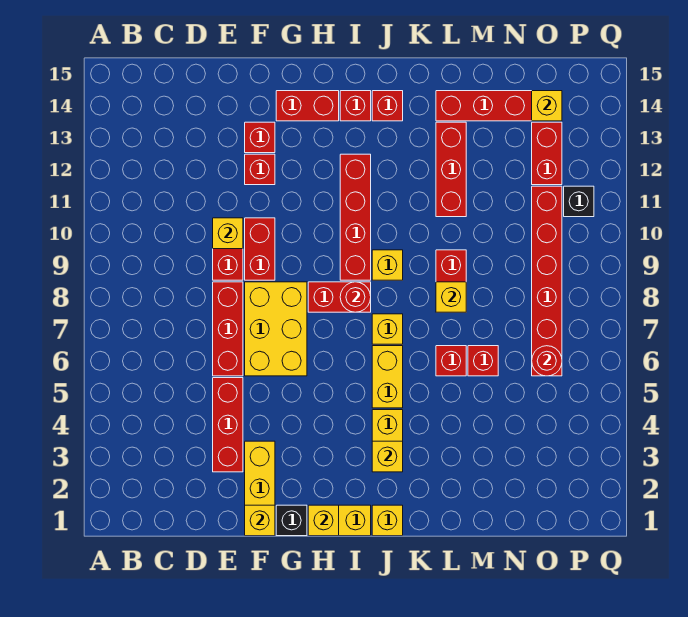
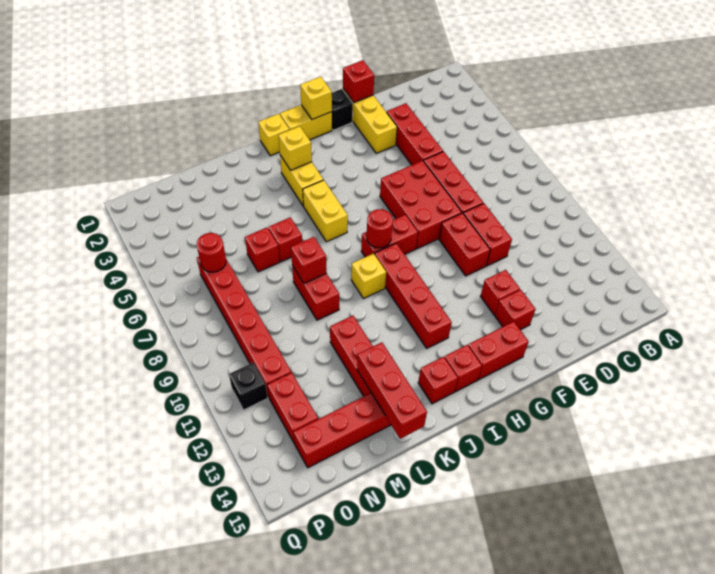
yellow brick E10 level 2 -> none
yellow brick F1 level 2 -> red brick F1 level 2
yellow brick F6:G8 level 1 -> red brick F6:G8 level 1
yellow brick J7 level 1 -> none
yellow brick L8 level 2 -> red brick L8 level 2
none -> red brick L13:L15 level 2
yellow brick O14 level 2 -> none

